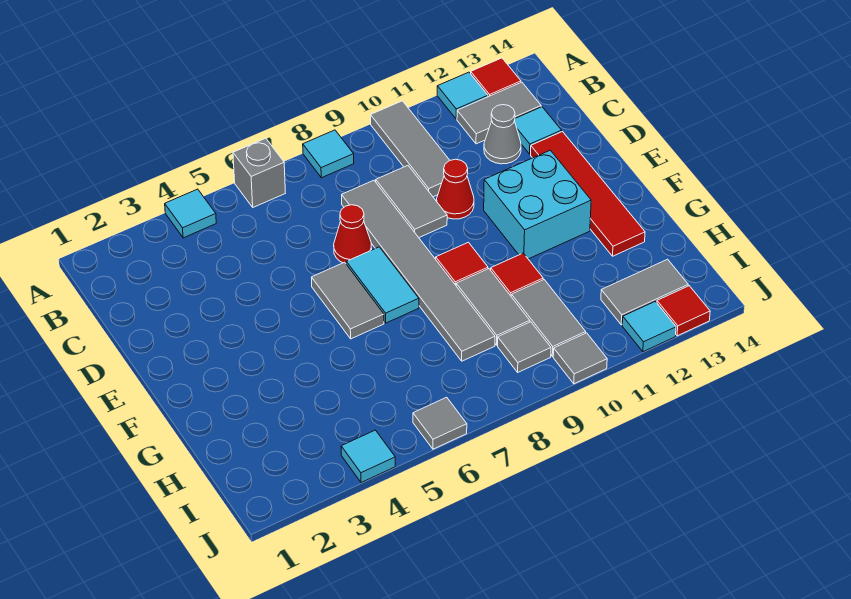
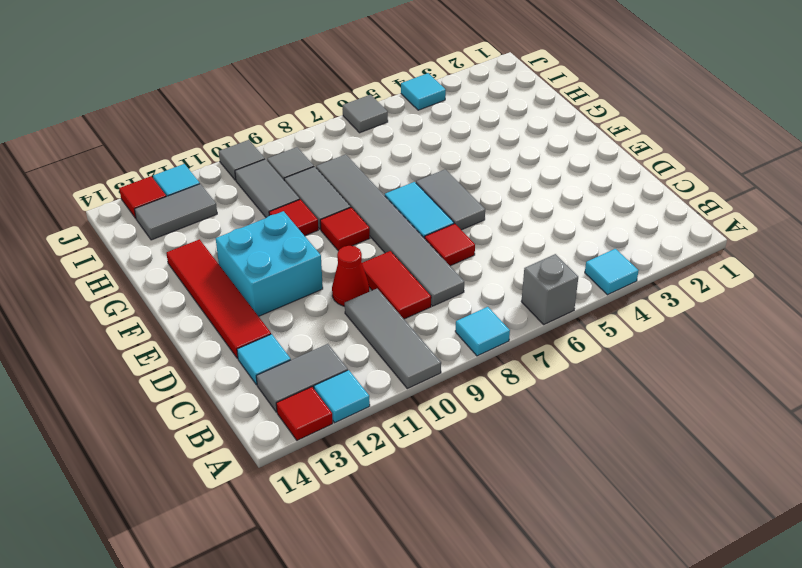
grey tile C9:D9 level 1 -> red tile C9:D9 level 1
grey cone C12 level 1 -> none
red cone D7 level 1 -> red tile D7 level 1

